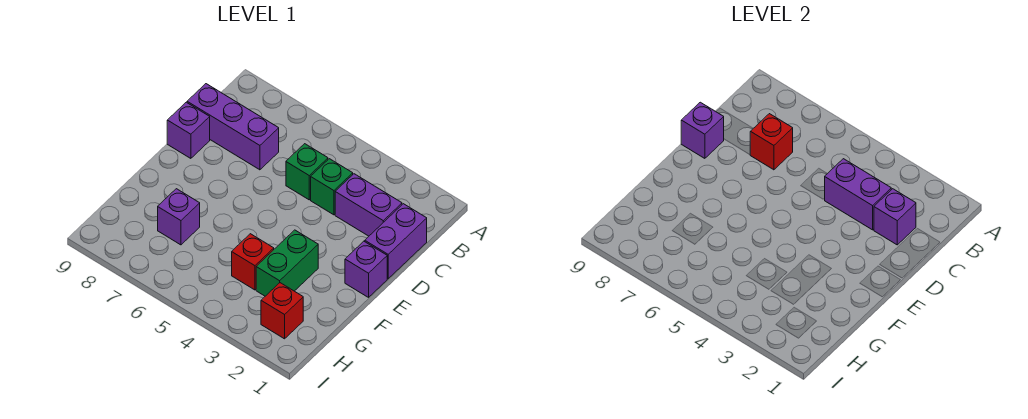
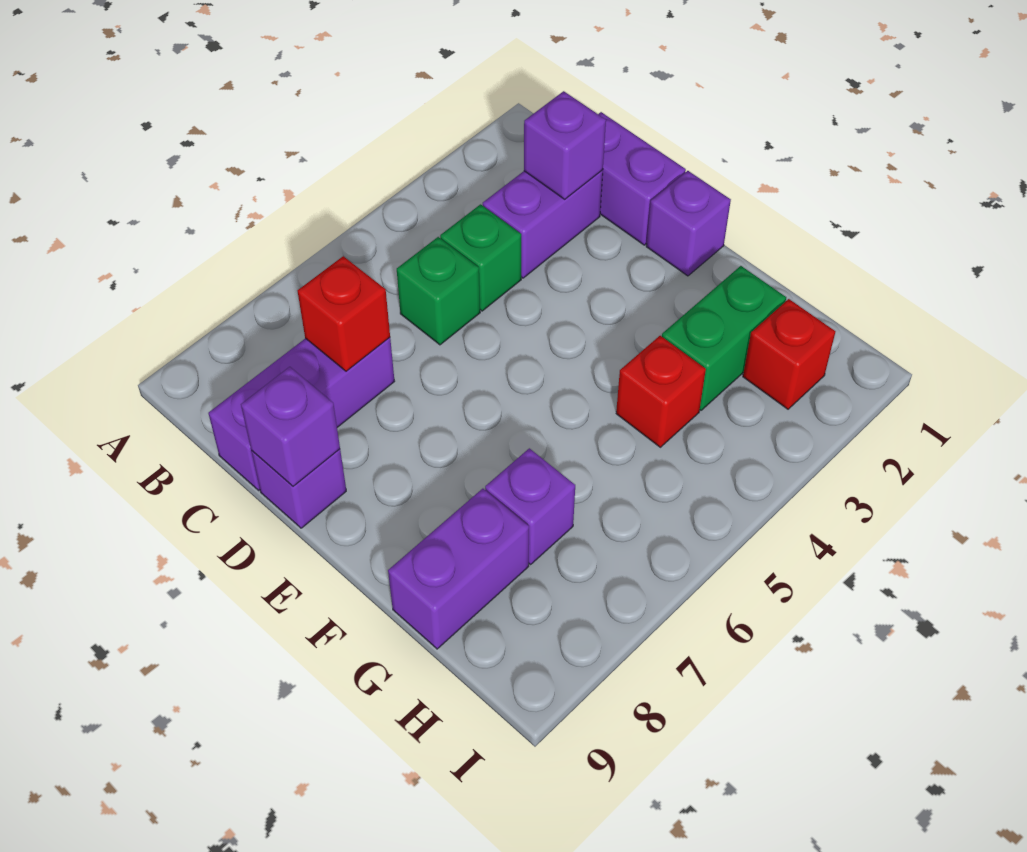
purple brick C3:C4 level 2 -> purple brick G8:G9 level 1
green brick F3:G3 level 1 -> green brick G2:G3 level 1

